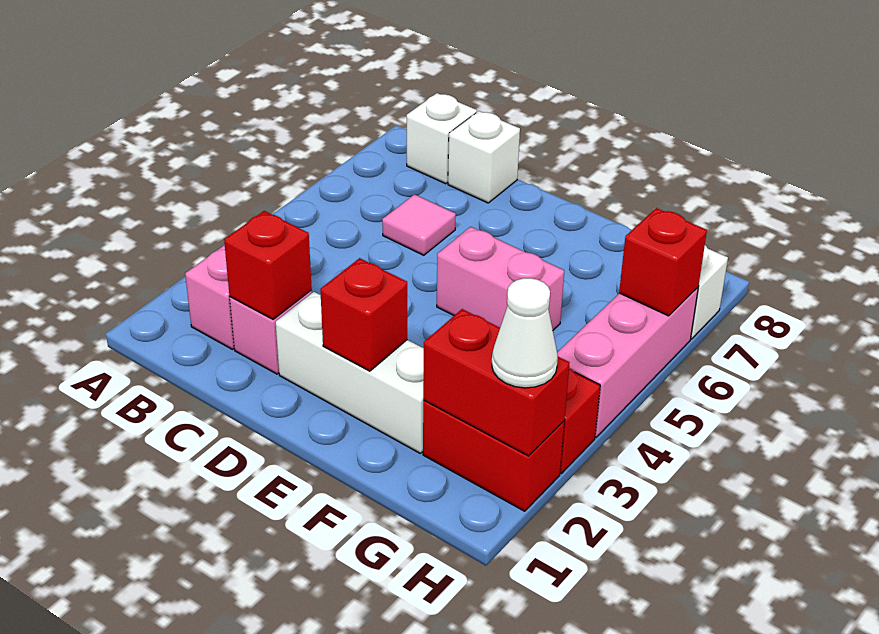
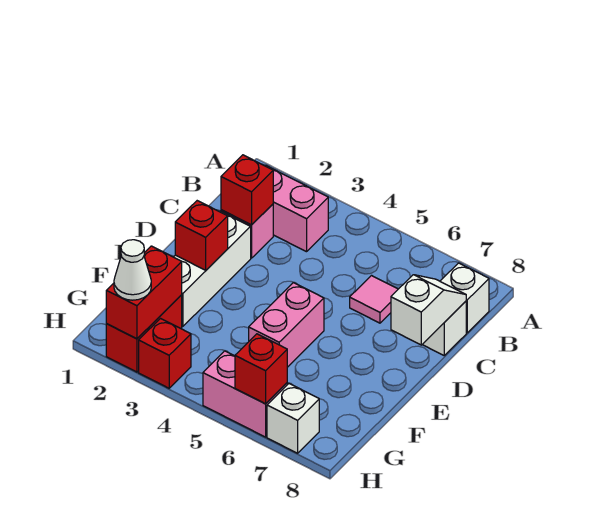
none -> white slope C8:D8 level 2 top D
pink brick H4:H6 level 1 -> pink brick H5:H6 level 1

